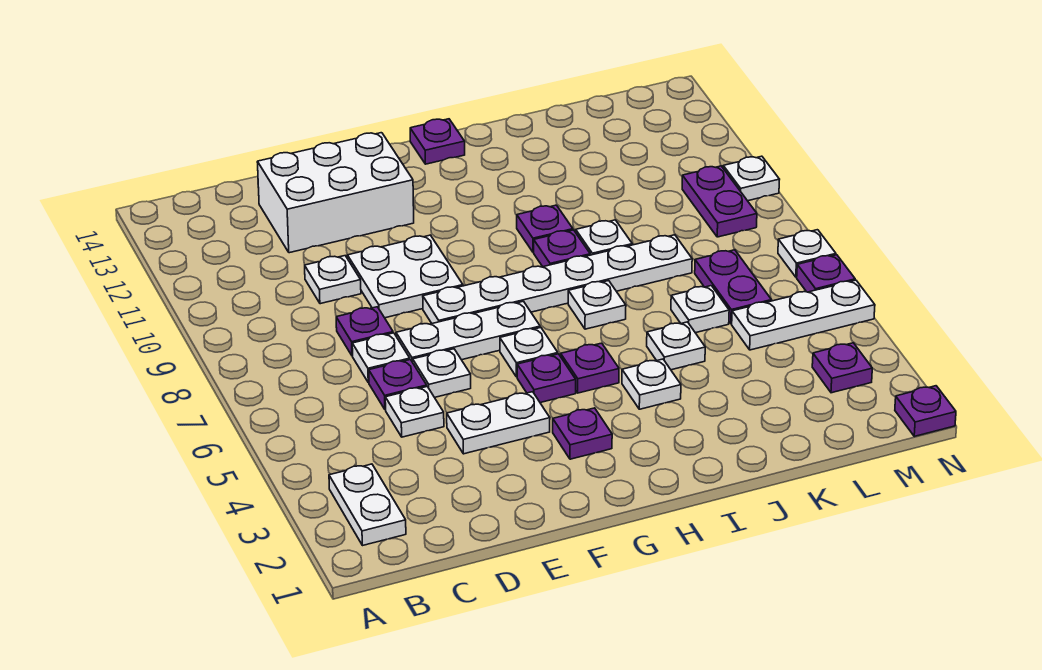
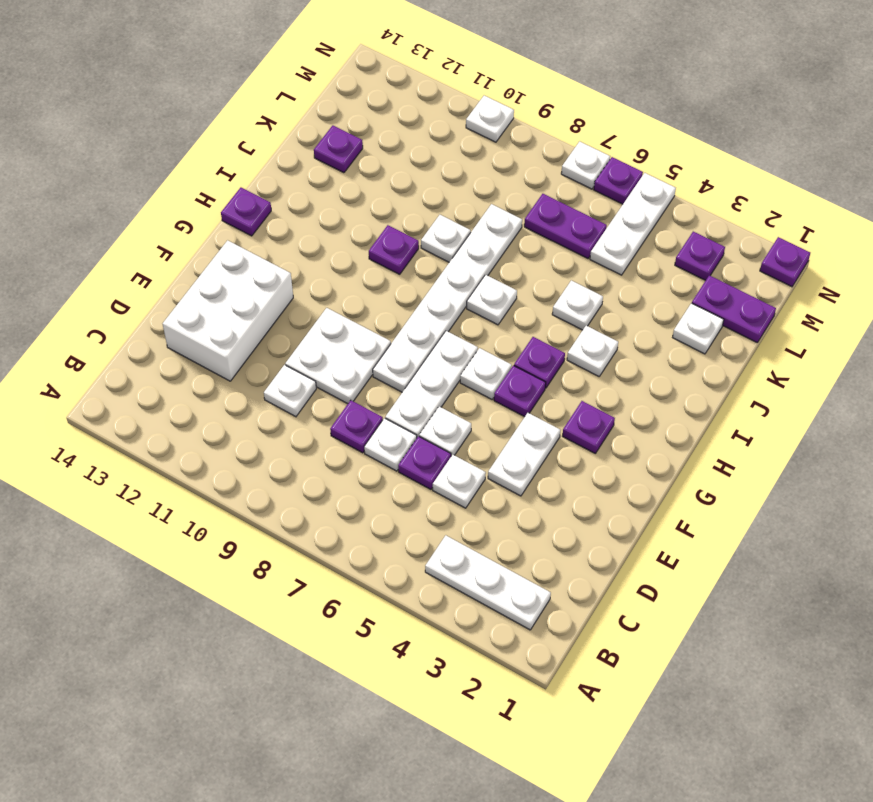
white plate B2:B3 level 1 -> white plate B2:B4 level 1
purple plate I9 level 1 -> purple plate K13 level 1
white plate K6 level 1 -> white plate K2 level 1
purple plate M9:M10 level 1 -> purple plate L1:L2 level 1

